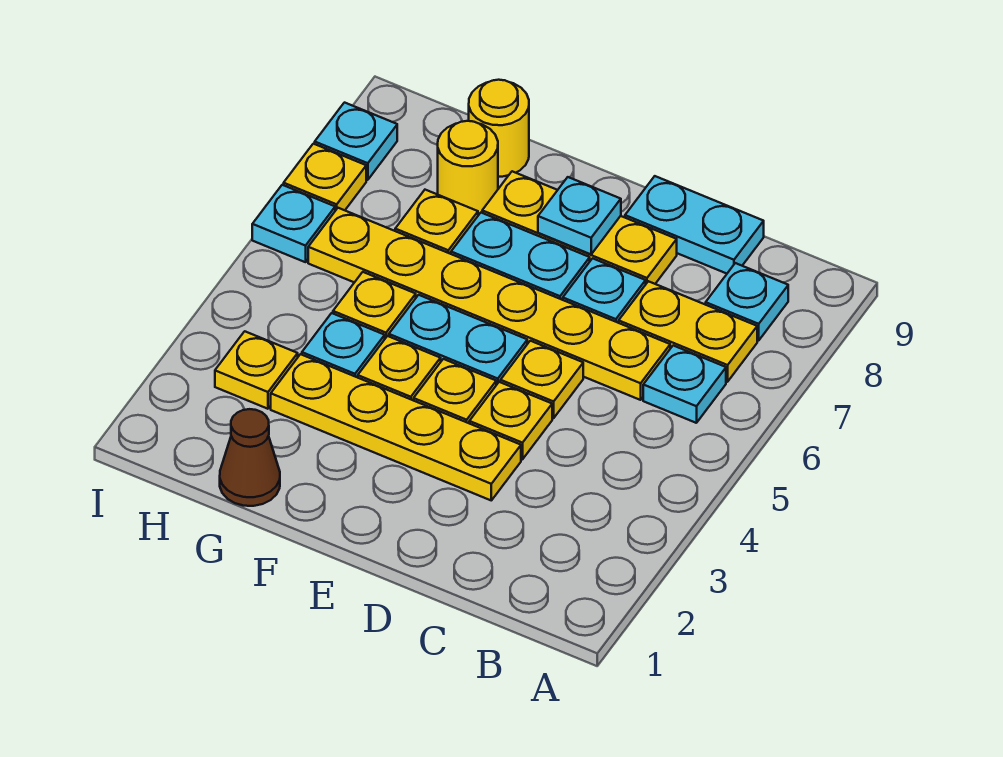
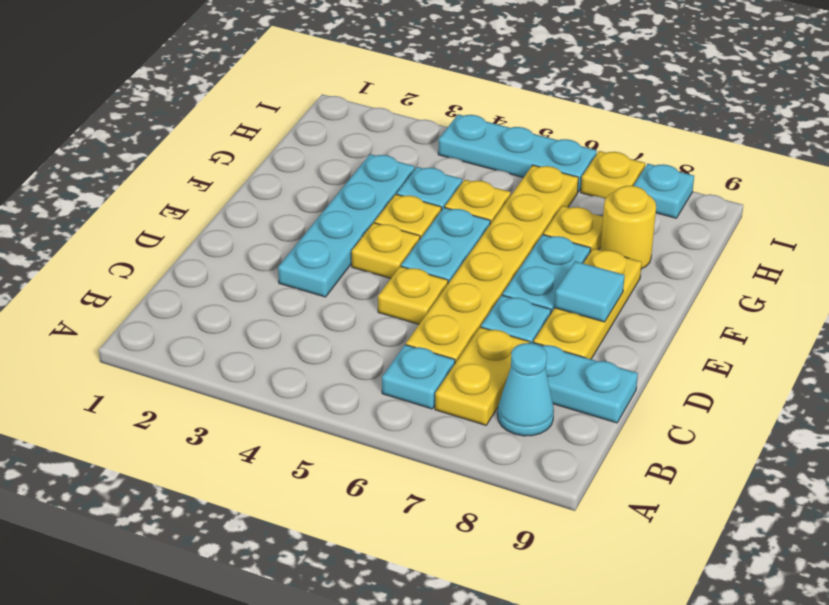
cyan plate B8 level 1 -> cyan cone B8 level 1
cyan plate C9:D9 level 1 -> cyan plate C8:C9 level 1
yellow plate D3:G3 level 1 -> cyan plate D3:G3 level 1
yellow plate D4 level 1 -> none
cyan plate E8 level 2 -> cyan tile E8 level 2
brown cone G1 level 1 -> none
yellow round brick G9 level 1 -> none
yellow plate H3 level 1 -> none
cyan plate I6 level 1 -> cyan plate I4:I6 level 1

